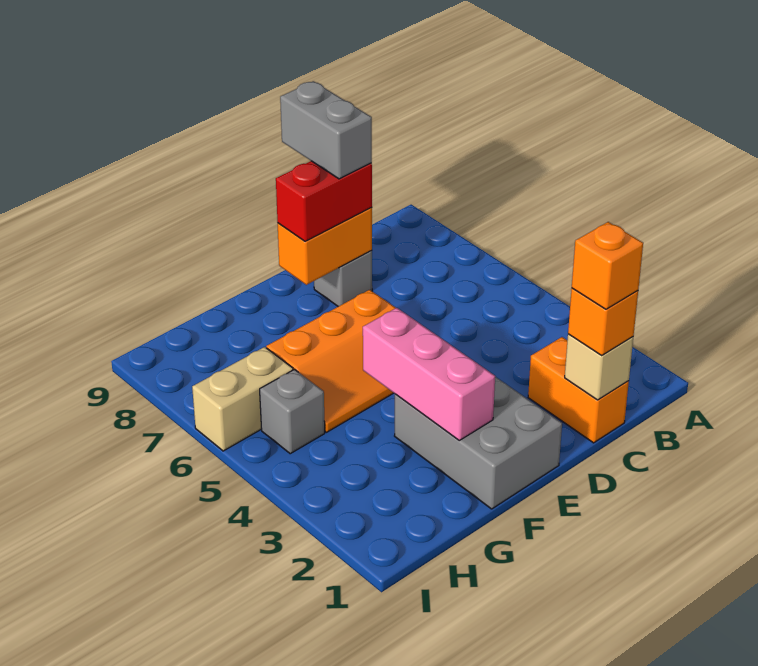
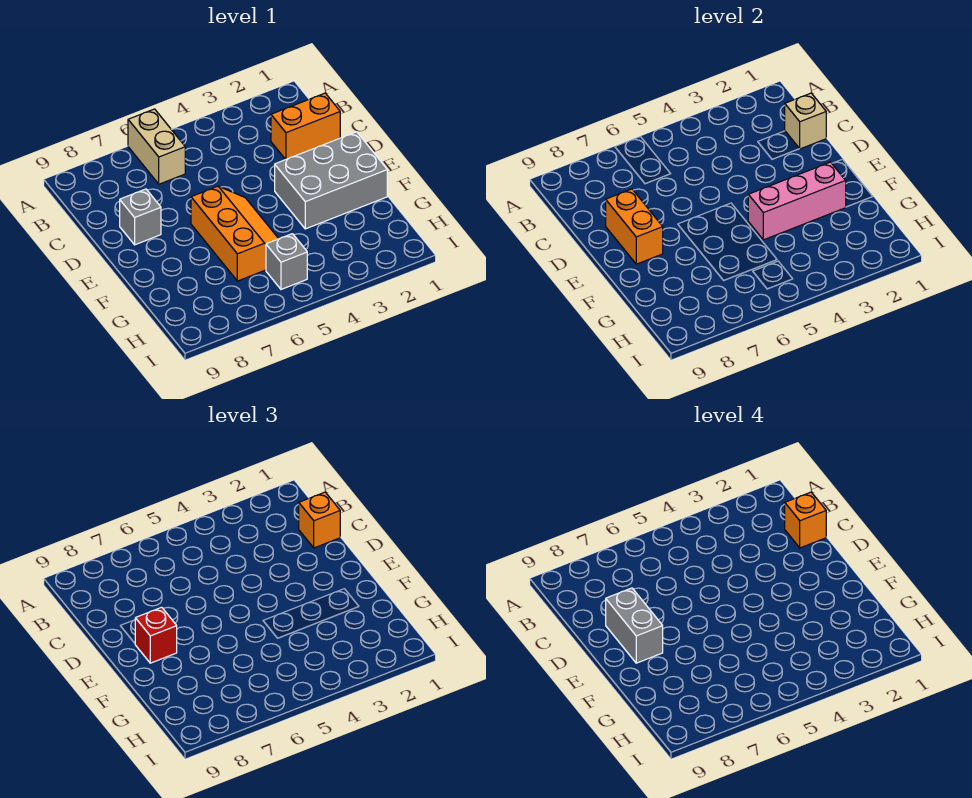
red brick D8:E8 level 3 -> red brick E8 level 3
grey brick D8:D9 level 4 -> grey brick D8:E8 level 4
tan brick H6:I6 level 1 -> tan brick A6:B6 level 1

